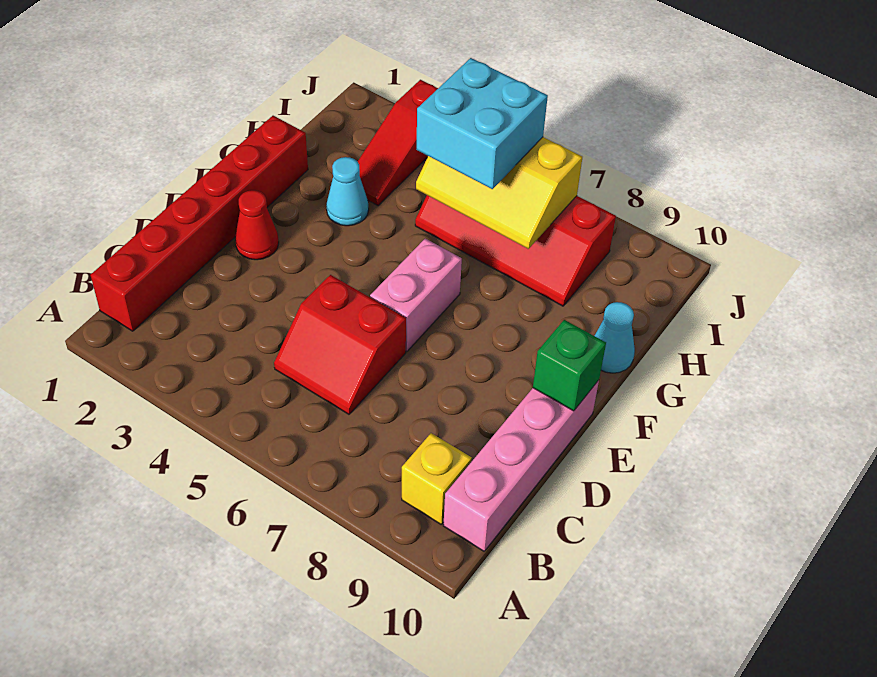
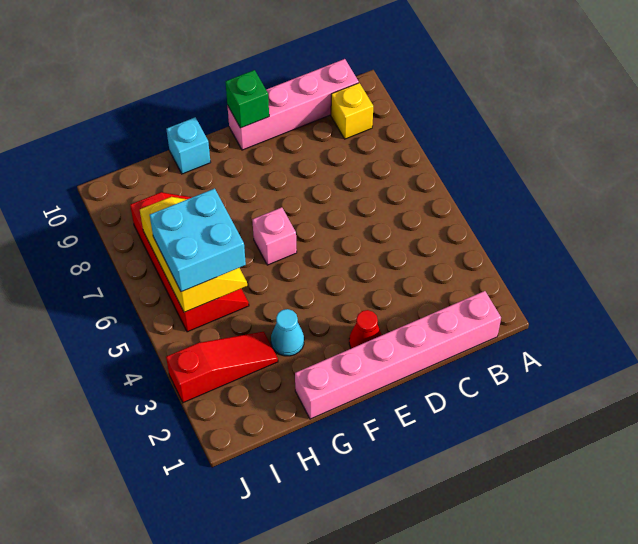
red brick B1:G1 level 1 -> pink brick B1:G1 level 1
red slope C5:D6 level 1 top D -> none
pink brick E6:F6 level 1 -> pink brick F6 level 1
cyan cone G10 level 1 -> cyan brick G10 level 1

